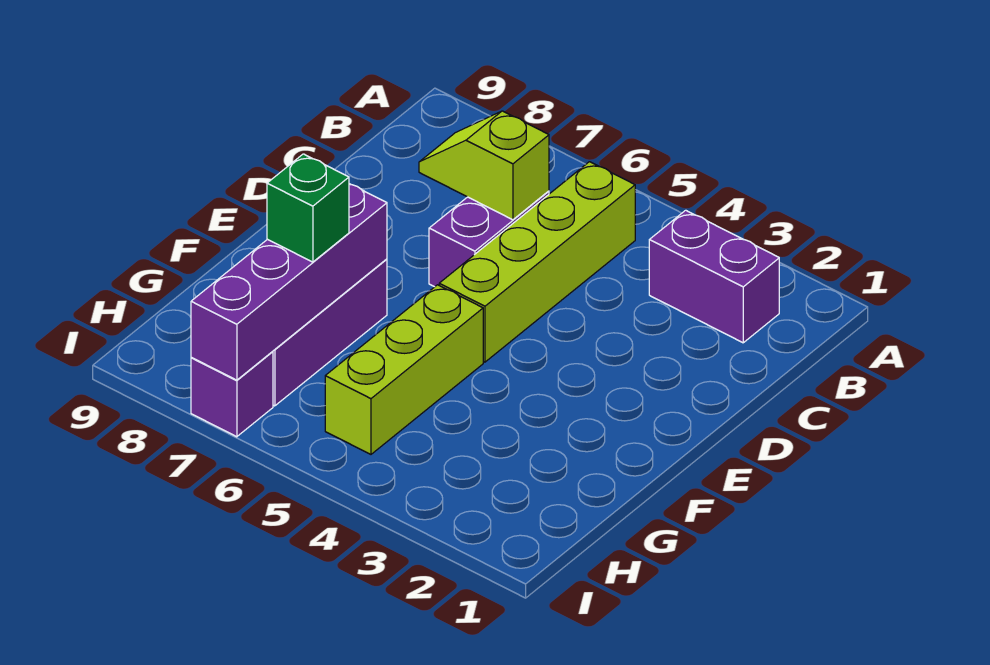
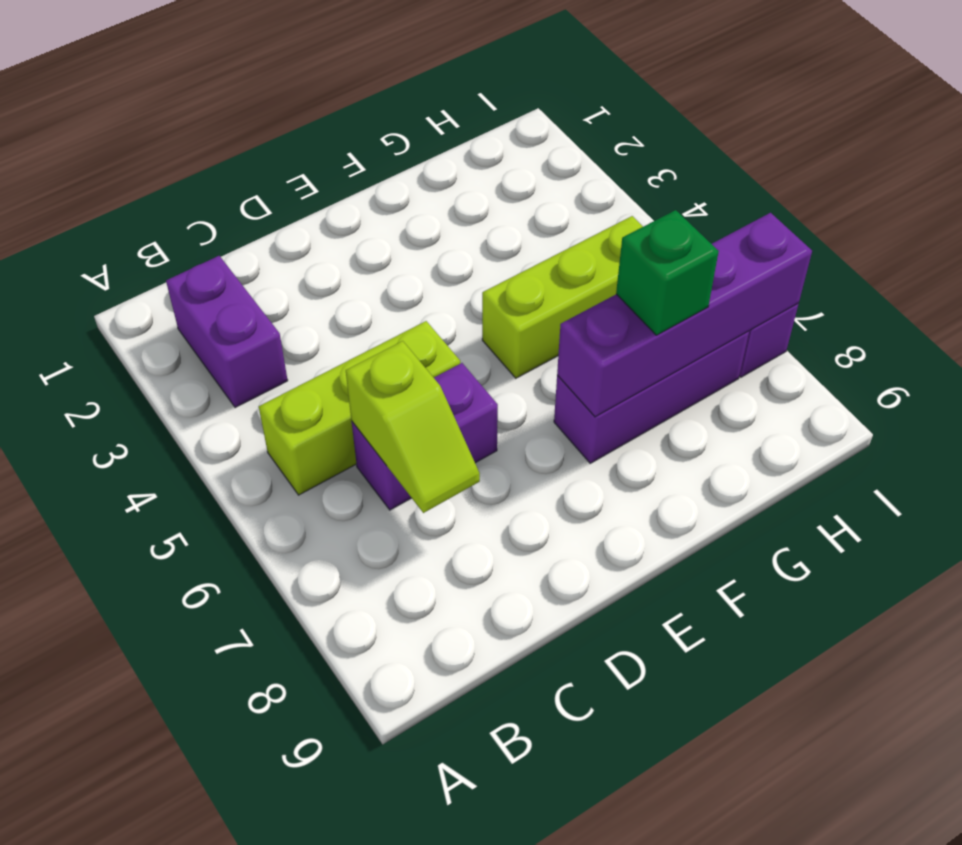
lime brick B5:E5 level 1 -> lime brick B5:D5 level 1

